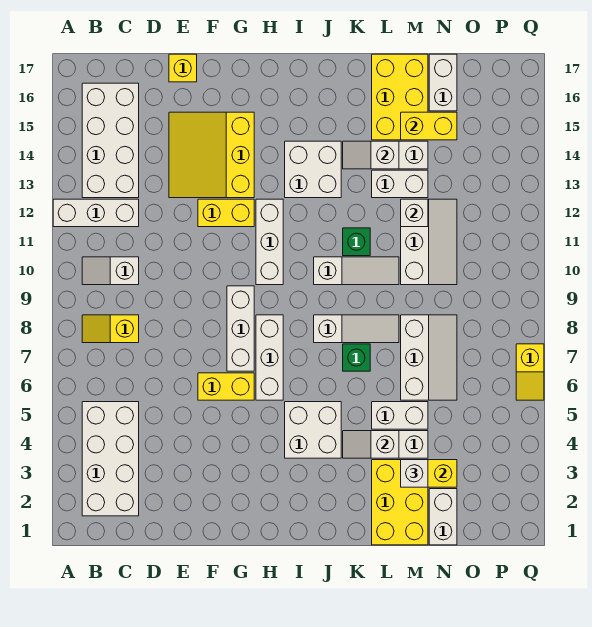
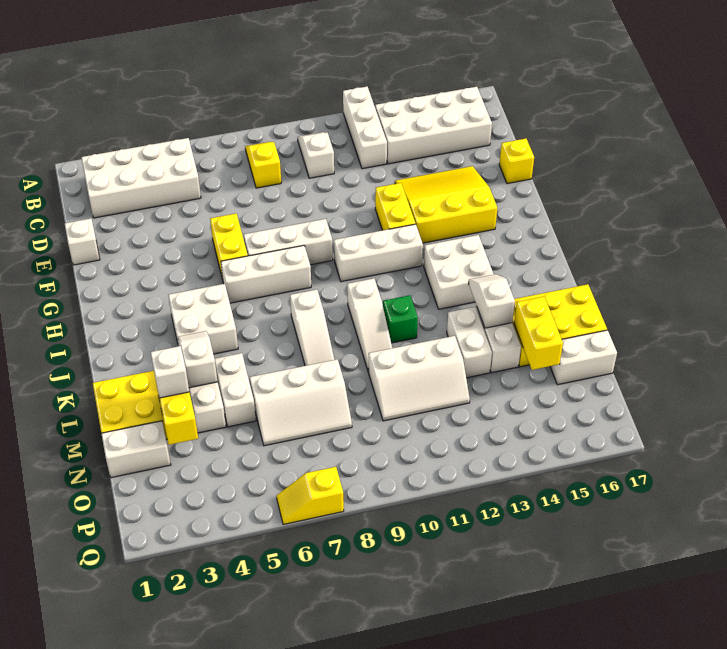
green brick K7 level 1 -> none
white brick M12 level 2 -> white brick E1 level 1

